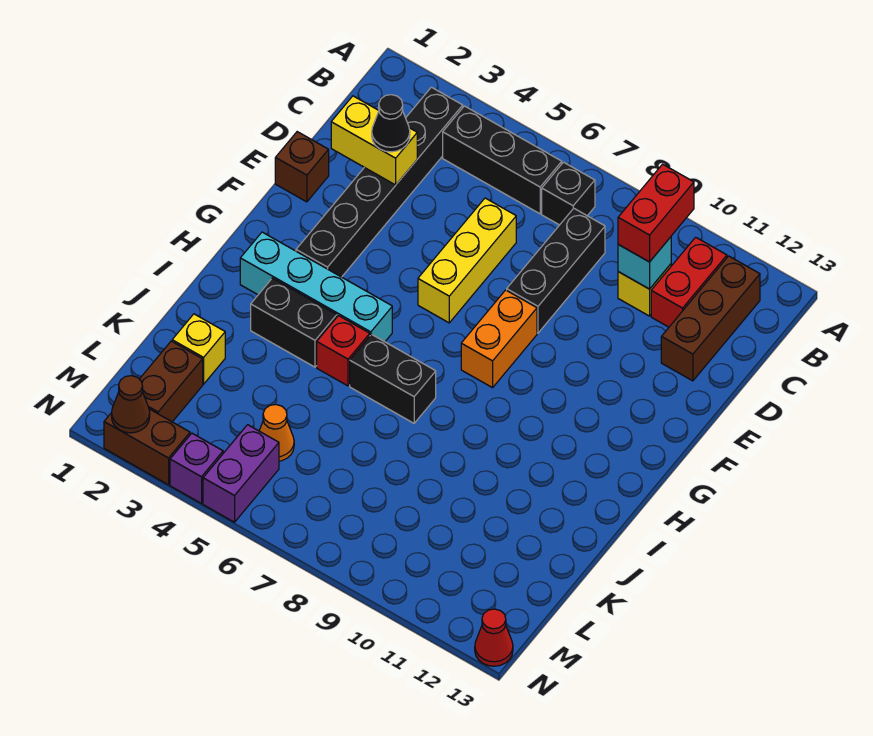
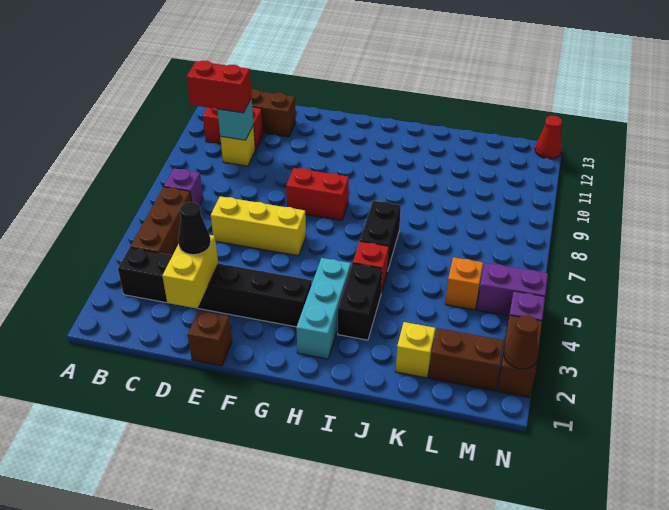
black brick B4:B6 level 1 -> brown brick B4:B6 level 1
black brick B7 level 1 -> purple brick B7 level 1
black brick C8:E8 level 1 -> none
orange brick F8:G8 level 1 -> red brick F8:G8 level 1
cyan brick H2:H5 level 1 -> cyan brick H2:H4 level 1
orange cone L5 level 1 -> orange brick L5 level 1

